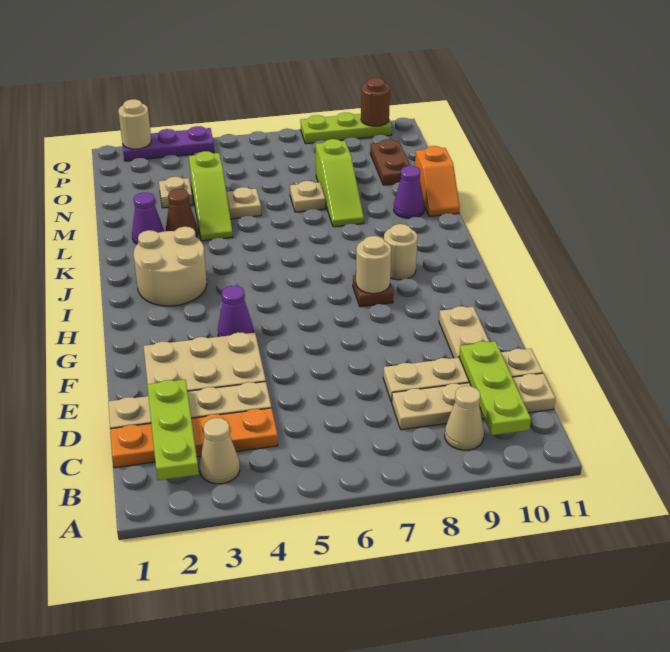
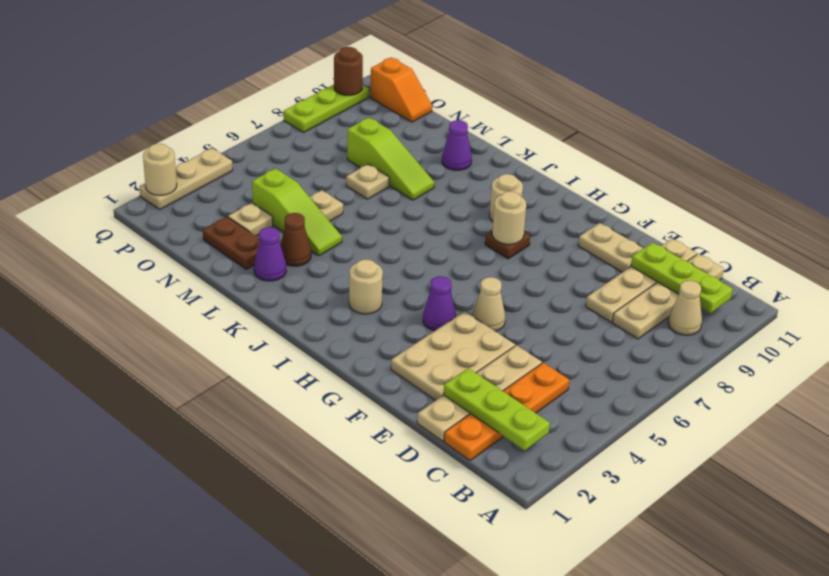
tan cone B3 level 1 -> tan cone F5 level 1
tan round brick I2:J3 level 1 -> tan round brick I3 level 1
orange slope L11:M11 level 1 top M -> orange slope O11:P11 level 1 top P
brown plate N10:O10 level 1 -> brown plate M2:N2 level 1
purple plate Q2:Q4 level 1 -> tan plate Q2:Q4 level 1

